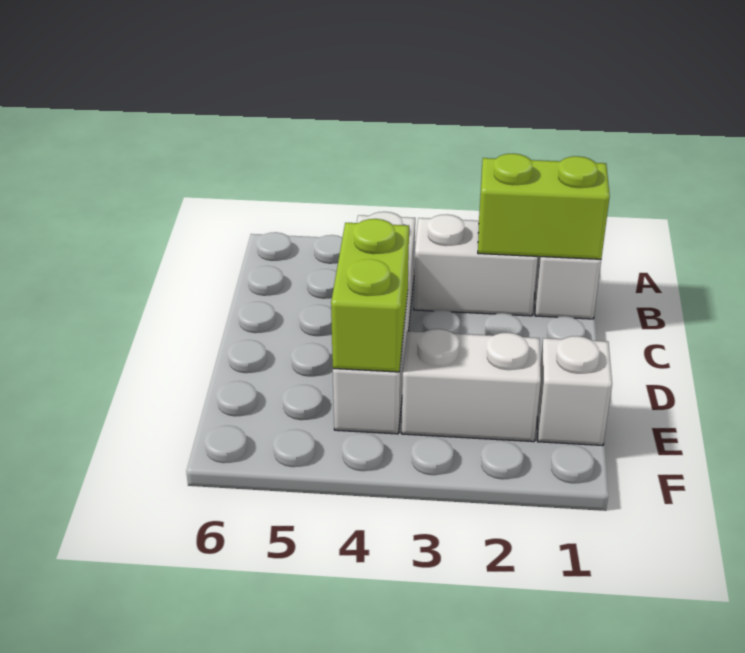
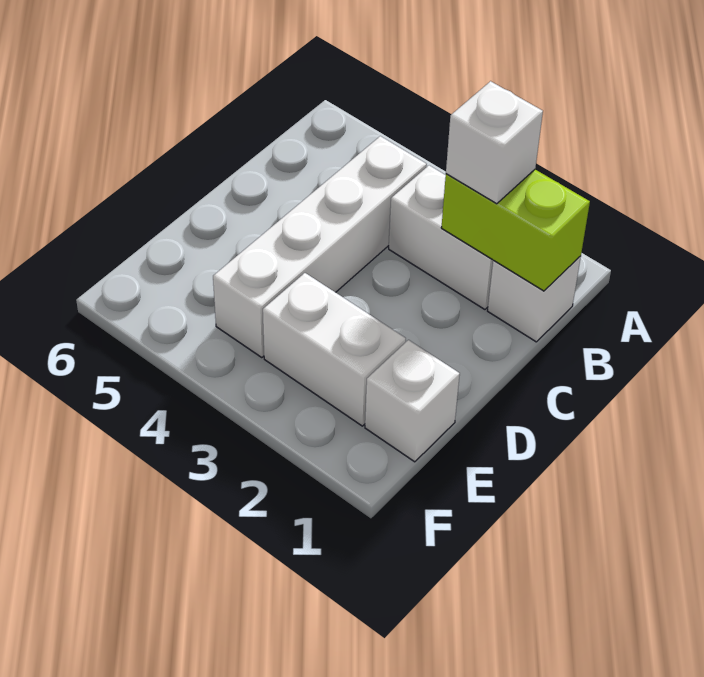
none -> white brick B2 level 3
lime brick D4:E4 level 2 -> none

